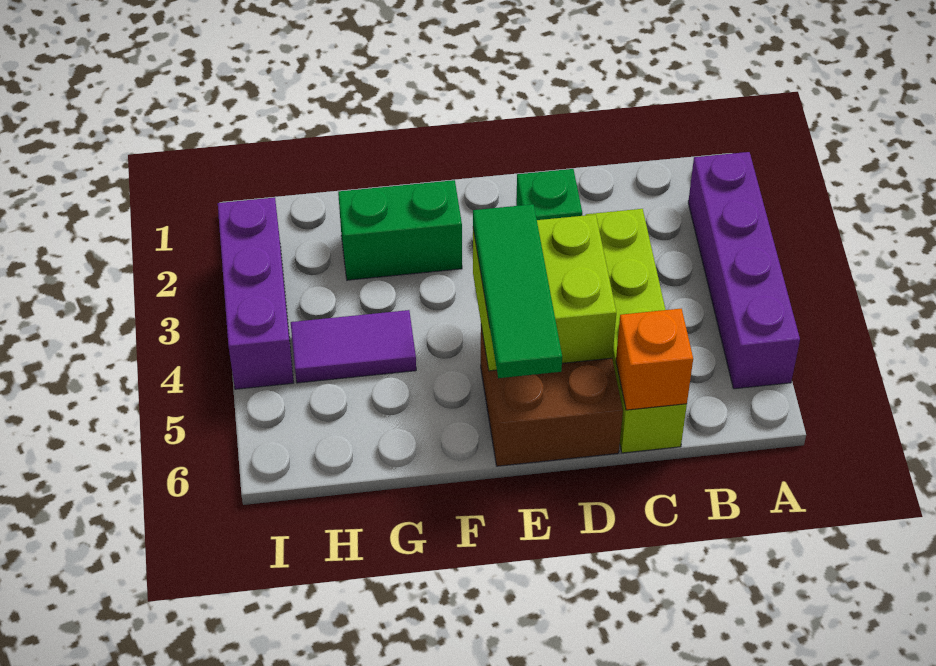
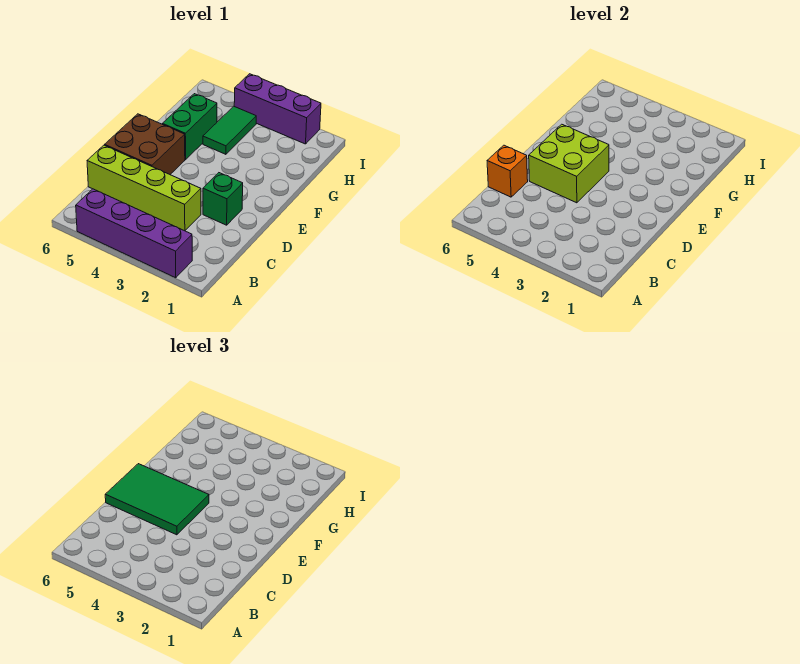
green tile E4:E6 level 3 -> green tile D4:E6 level 3
green brick F2:G2 level 1 -> green brick F5:G5 level 1
purple tile G4:H4 level 1 -> green tile G4:H4 level 1

